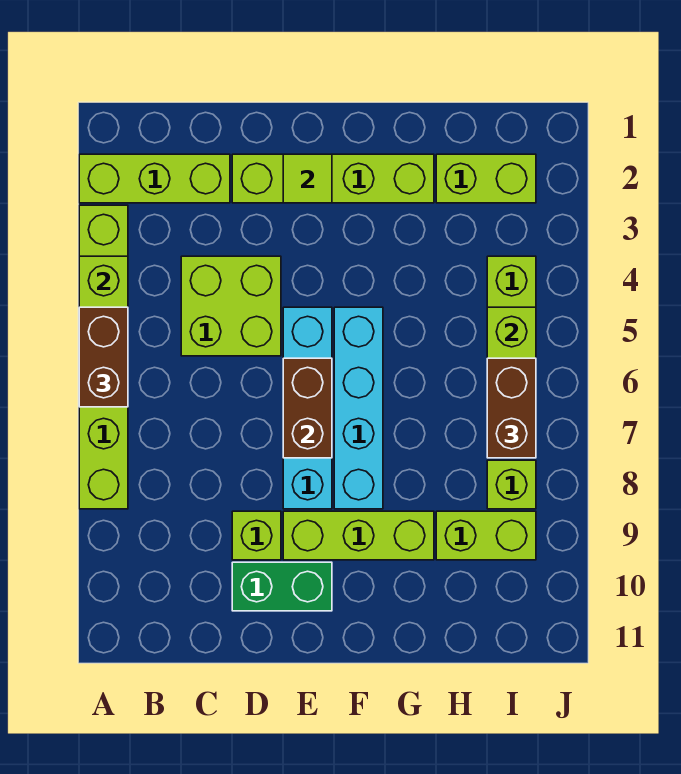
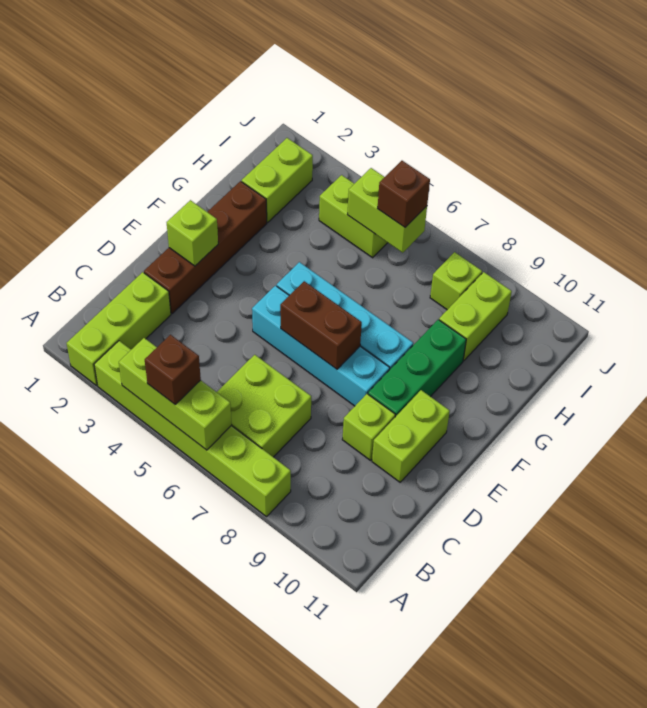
brown brick A5:A6 level 3 -> brown brick A5 level 3
lime brick C4:D5 level 1 -> lime brick B6:C7 level 1
lime brick D2:G2 level 1 -> brown brick D2:G2 level 1
green brick D10:E10 level 1 -> lime brick D10:E10 level 1
lime tile E2 level 2 -> lime brick E2 level 2
lime brick E9:G9 level 1 -> green brick E9:G9 level 1
brown brick I6:I7 level 3 -> brown brick I6 level 3

